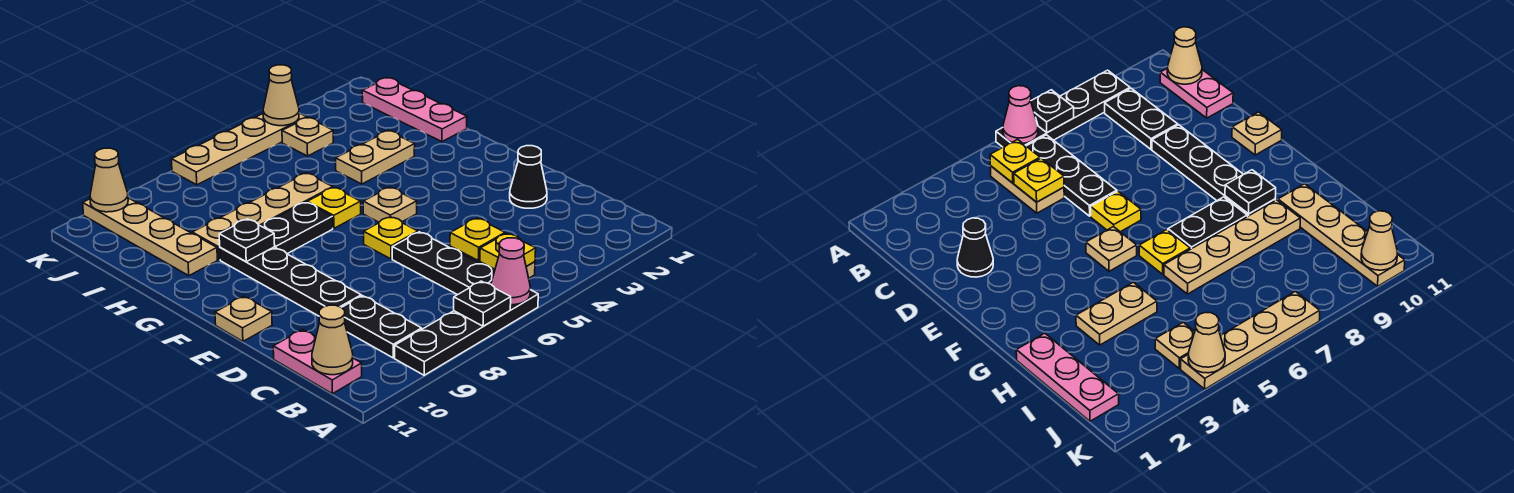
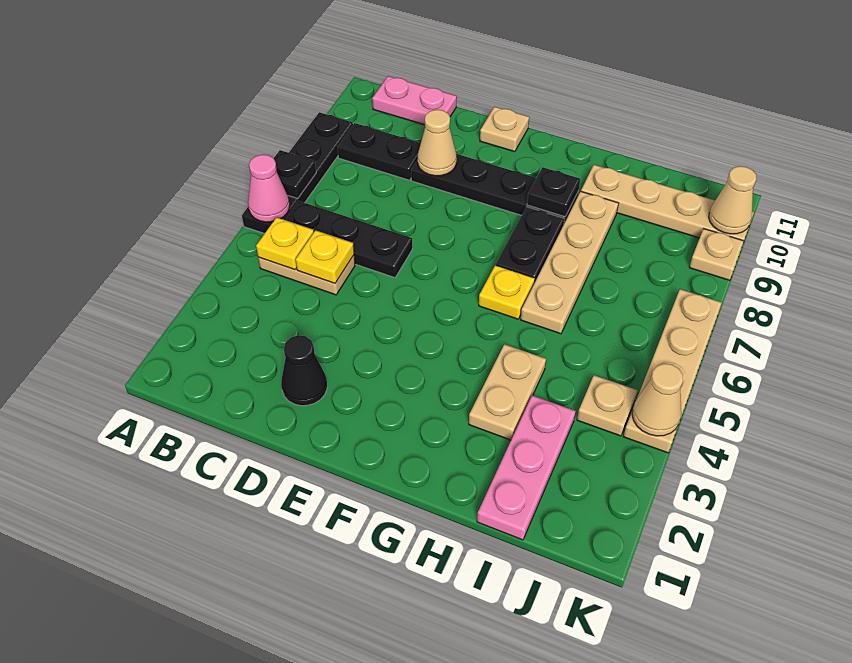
tan cone B11 level 2 -> tan cone D9 level 2
yellow plate E6 level 1 -> none
tan plate F5 level 1 -> tan plate K9 level 1
pink plate H1:J1 level 1 -> pink plate I1:I3 level 1

